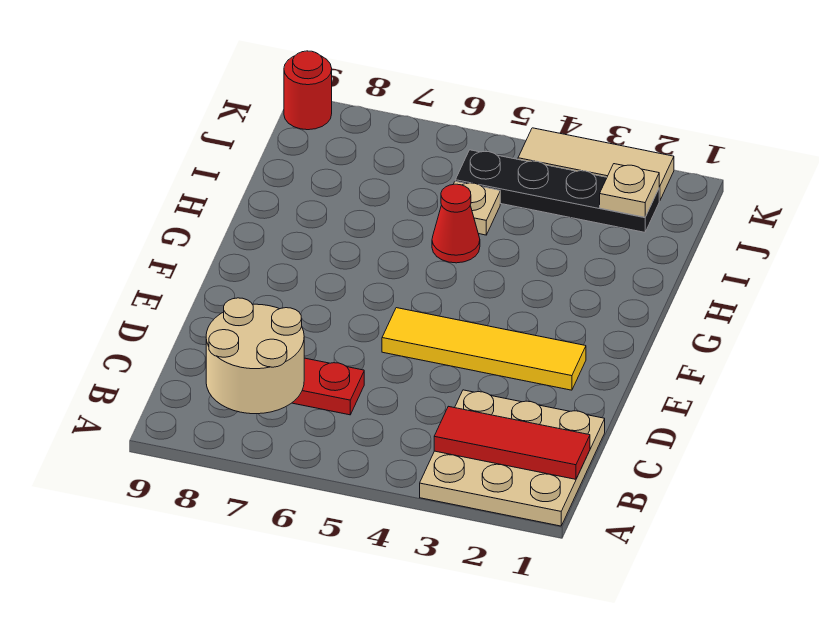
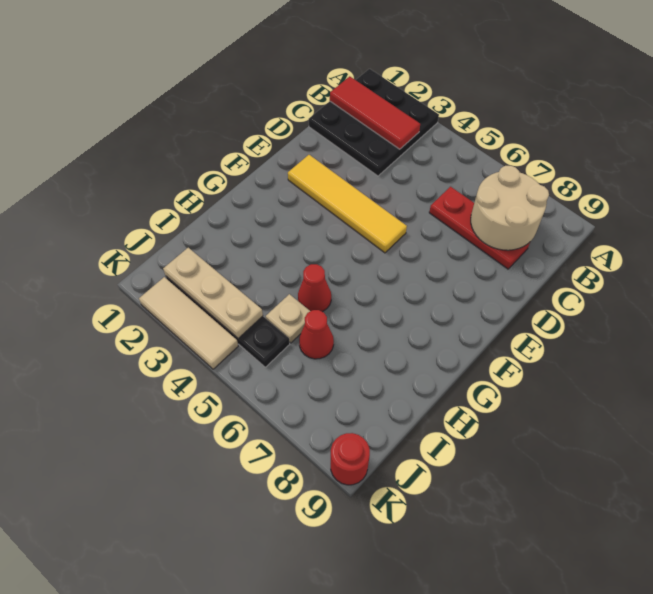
tan plate A1:C3 level 1 -> black plate A1:C3 level 1
none -> red cone I6 level 1
tan plate J2 level 2 -> tan plate J2:J4 level 2

